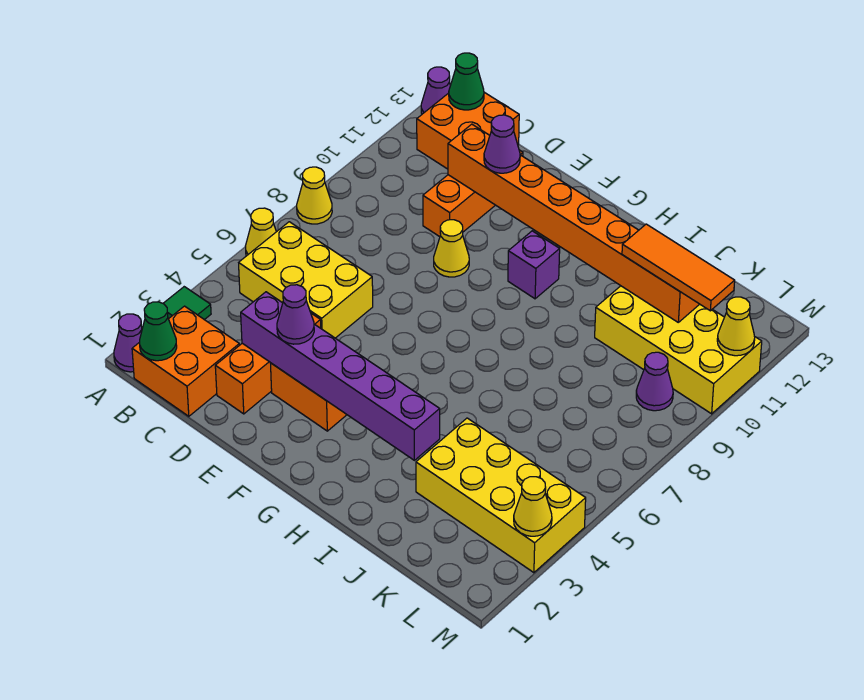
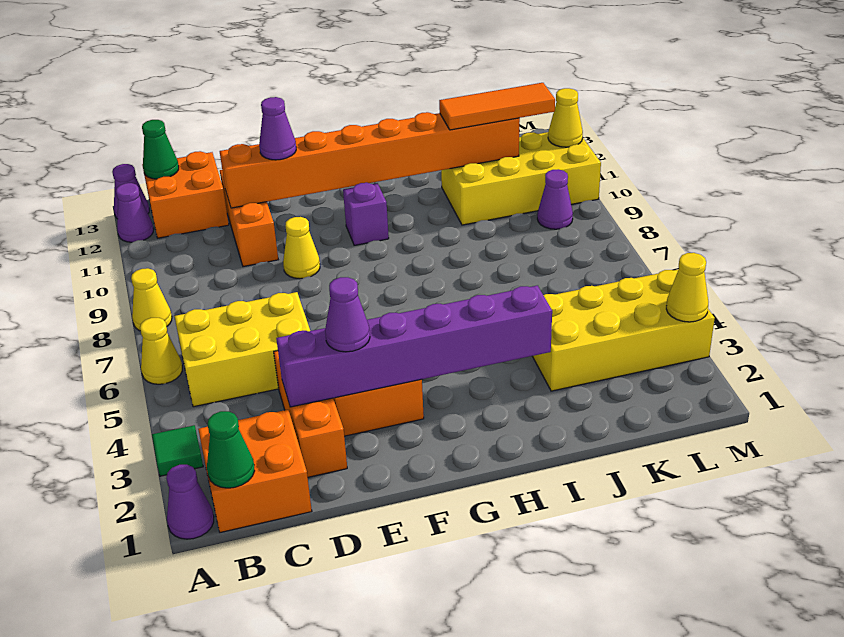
none -> purple cone A12 level 1

